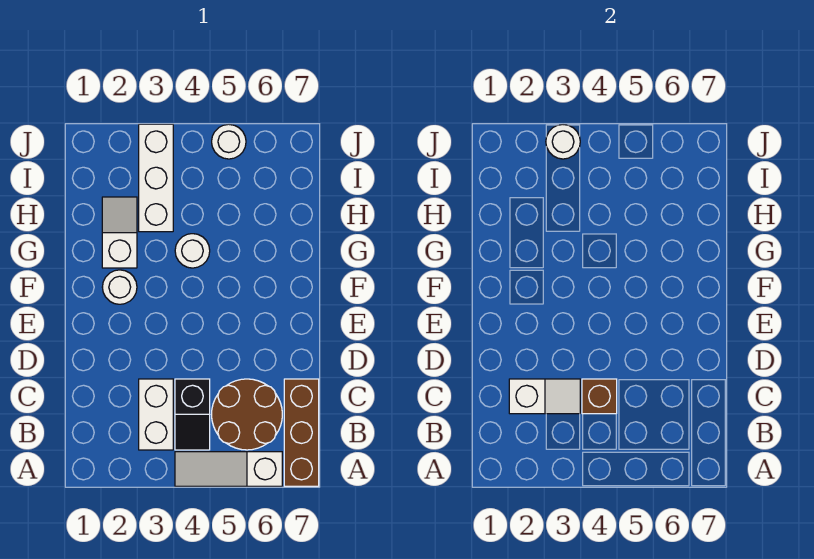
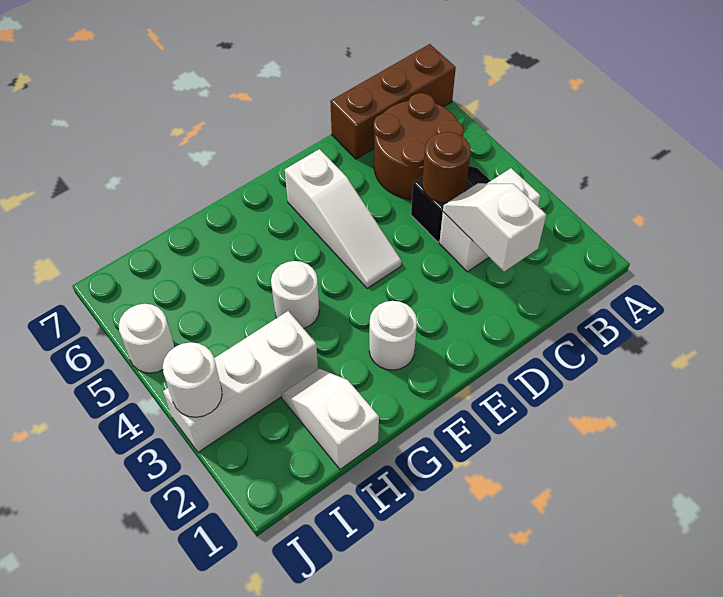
white slope A4:A6 level 1 top 6 -> white slope E4:E6 level 1 top 6
brown brick C4 level 2 -> brown round brick C4 level 2
white slope G2:H2 level 1 top G -> white slope H1:H2 level 1 top 1

